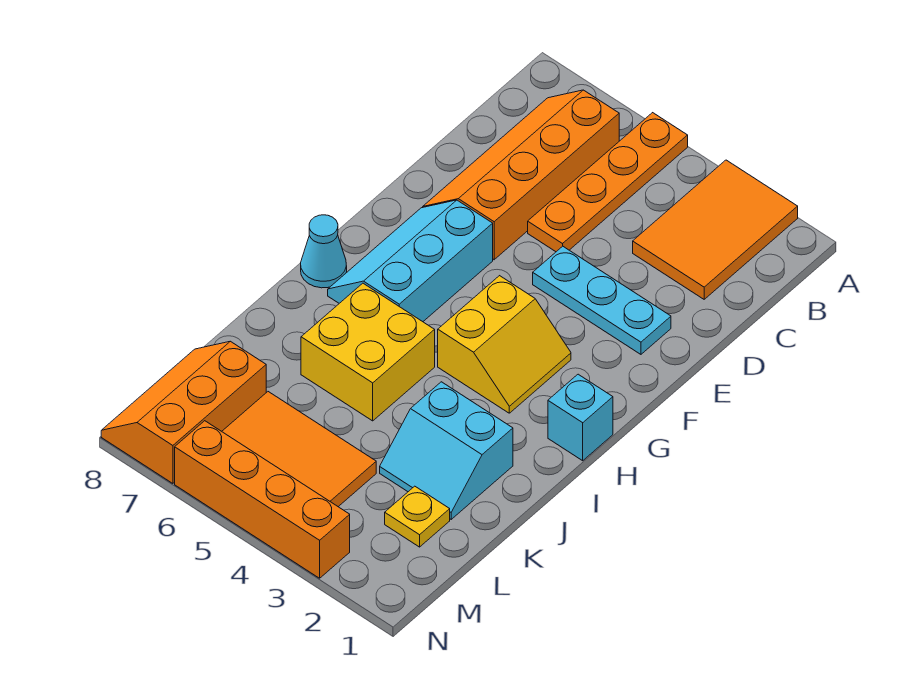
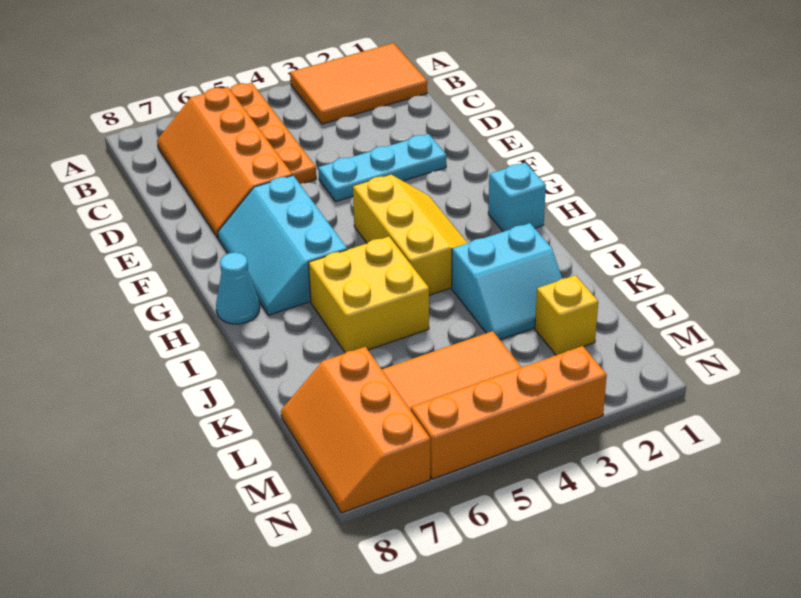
orange tile A2:C3 level 1 -> orange tile A1:B3 level 1
yellow slope G3:H4 level 1 top 4 -> yellow slope G3:I4 level 1 top 4
yellow plate L2 level 1 -> yellow brick L2 level 1

